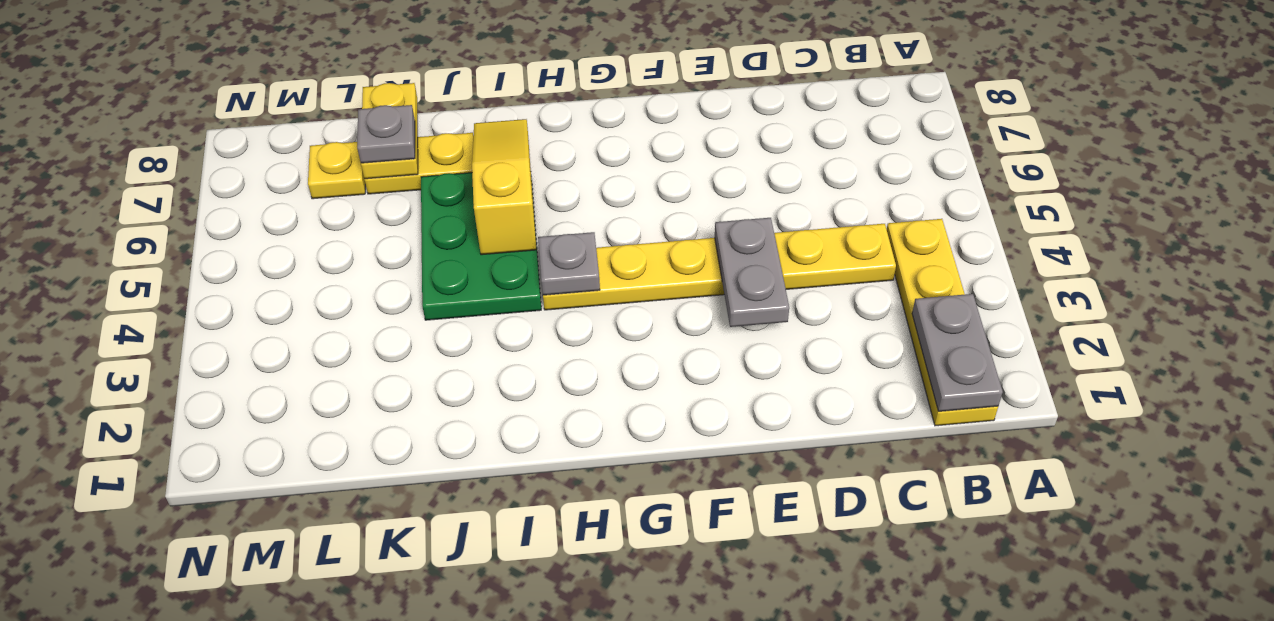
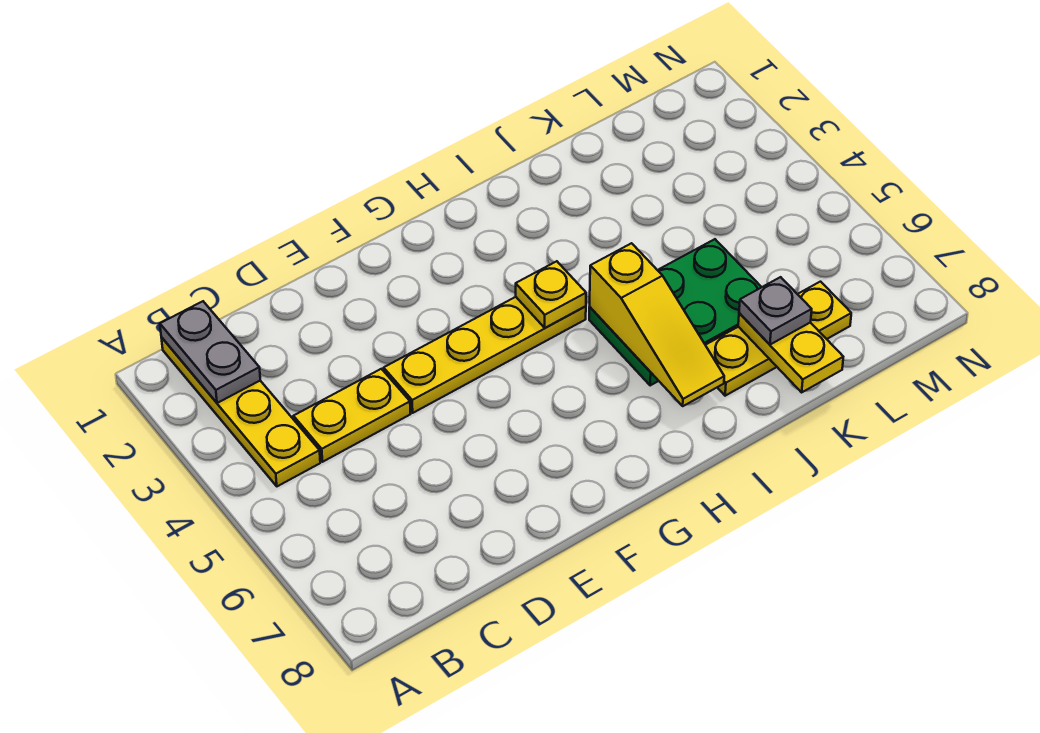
grey plate E3:E4 level 2 -> none
grey plate H4 level 2 -> yellow plate H4 level 2
green plate I4:J6 level 1 -> green plate I5:K6 level 1

